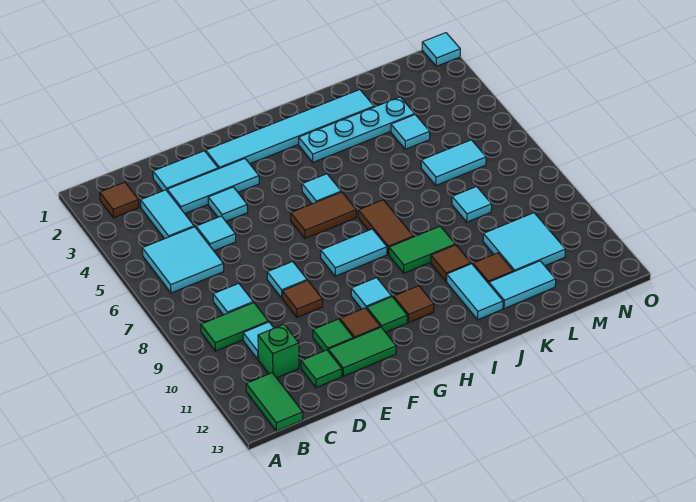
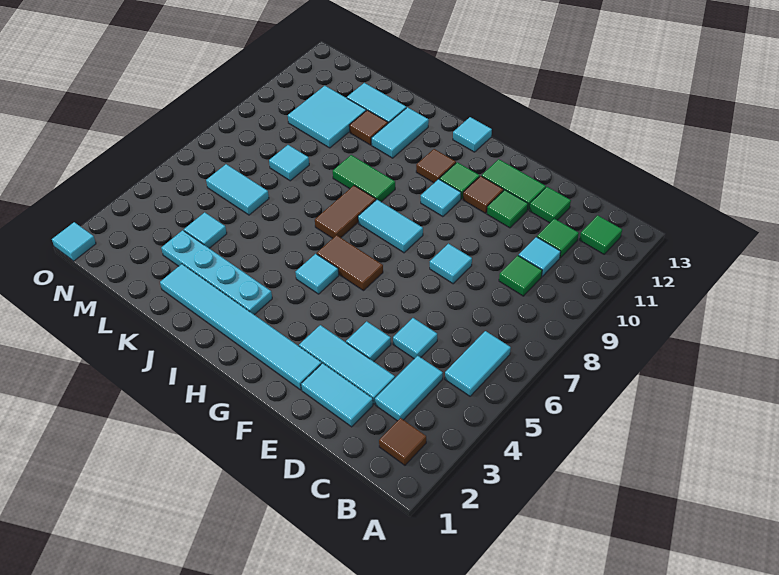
cyan tile B5:C6 level 1 -> cyan tile B5:B6 level 1
green tile B9:C9 level 1 -> green tile C9 level 1
green tile B12:B13 level 1 -> green tile B12 level 1
cyan tile C8 level 1 -> cyan tile H13 level 1
green brick C11 level 1 -> green tile C11 level 1
brown tile E9 level 1 -> none
brown tile J10 level 1 -> none

